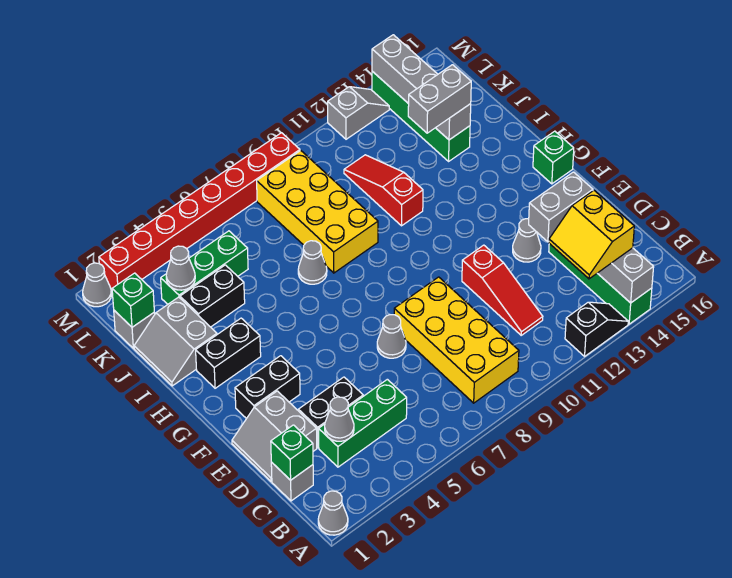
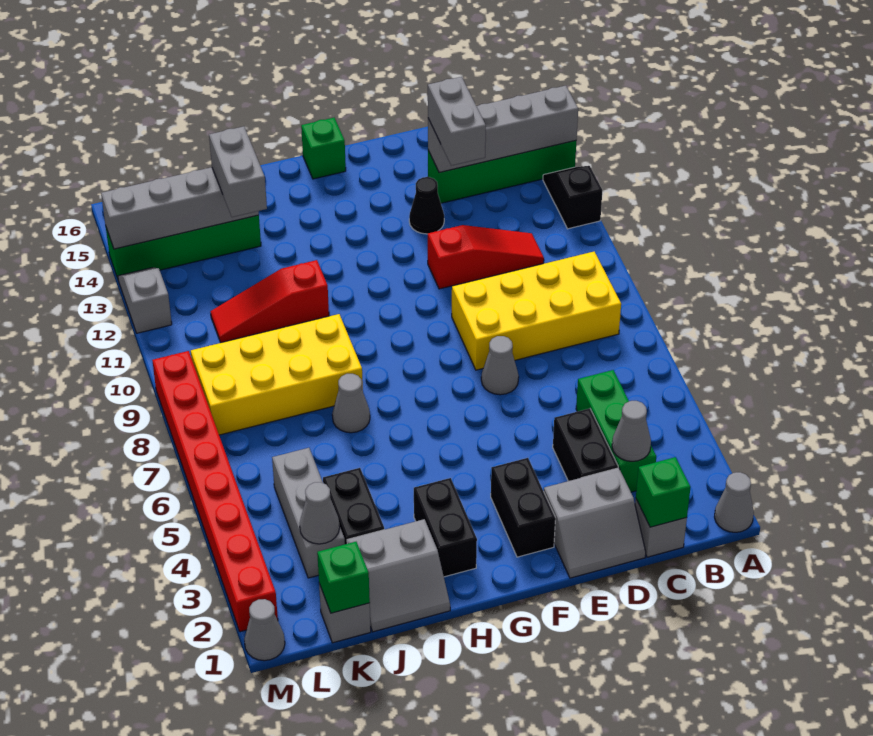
yellow slope B13:C14 level 3 top 14 -> none
grey cone E13 level 1 -> black cone E13 level 1
green brick K3:K5 level 1 -> grey brick K3:K5 level 1

